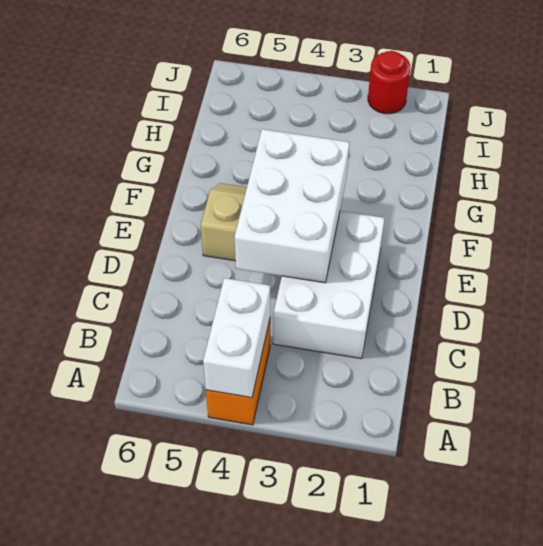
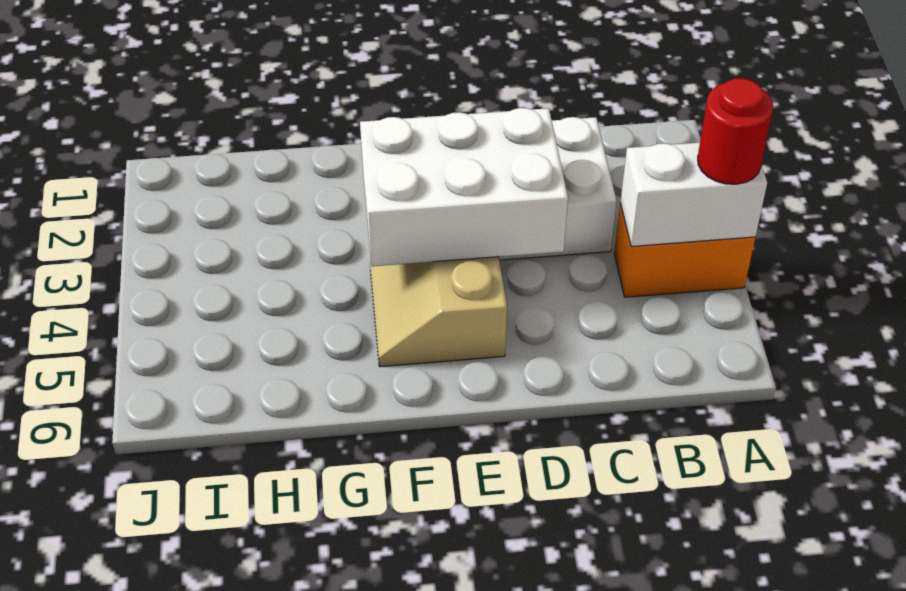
red round brick J2 level 1 -> red round brick A4 level 3

